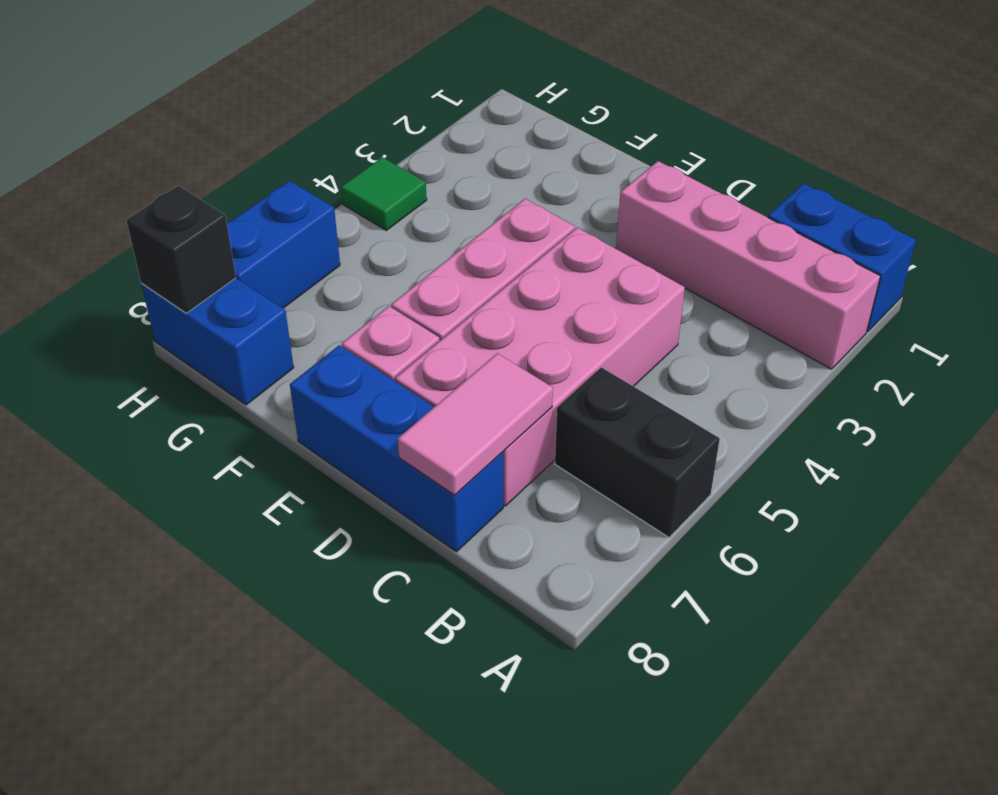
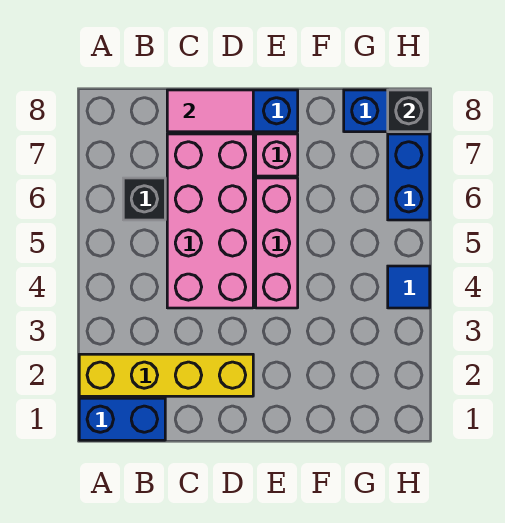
pink brick A2:D2 level 1 -> yellow brick A2:D2 level 1
black brick A6:B6 level 1 -> black brick B6 level 1
pink tile C7:C8 level 2 -> pink tile C8:D8 level 2
green tile H4 level 1 -> blue tile H4 level 1

